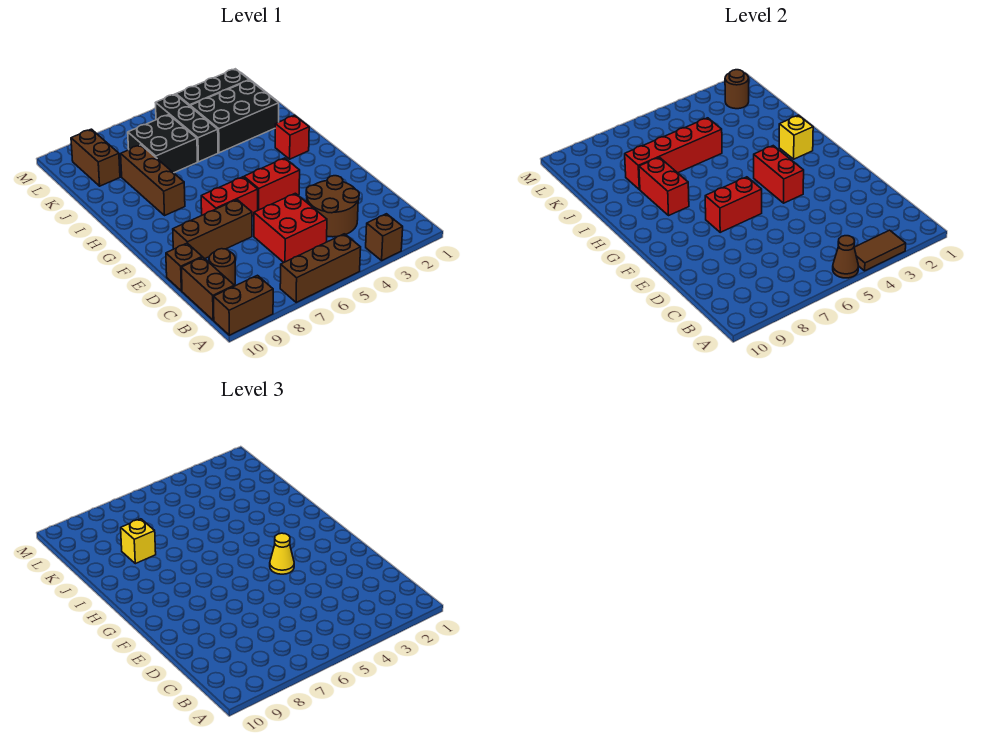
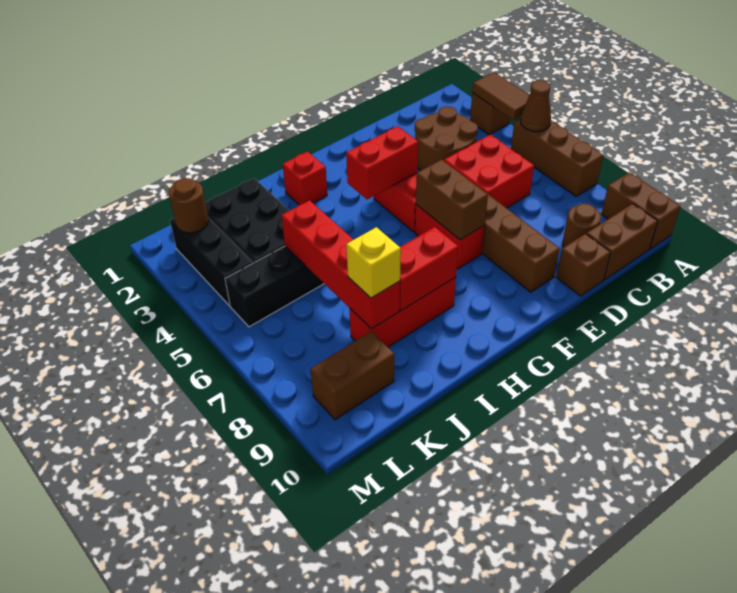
yellow cone F4 level 3 -> none
red brick F6:F7 level 2 -> brown brick F6:F7 level 2
yellow brick H2 level 2 -> none
brown brick H8:J8 level 1 -> red brick H8:J8 level 1
black brick J6:K7 level 1 -> none

